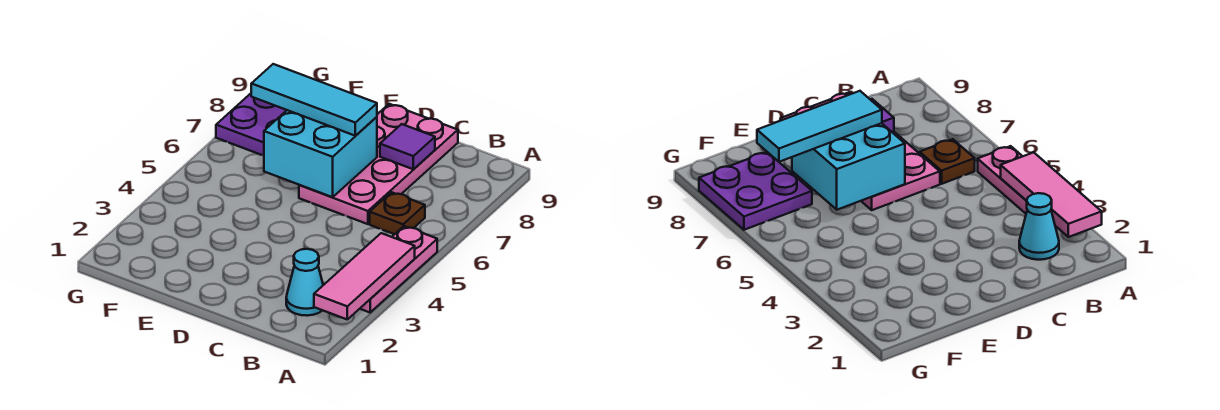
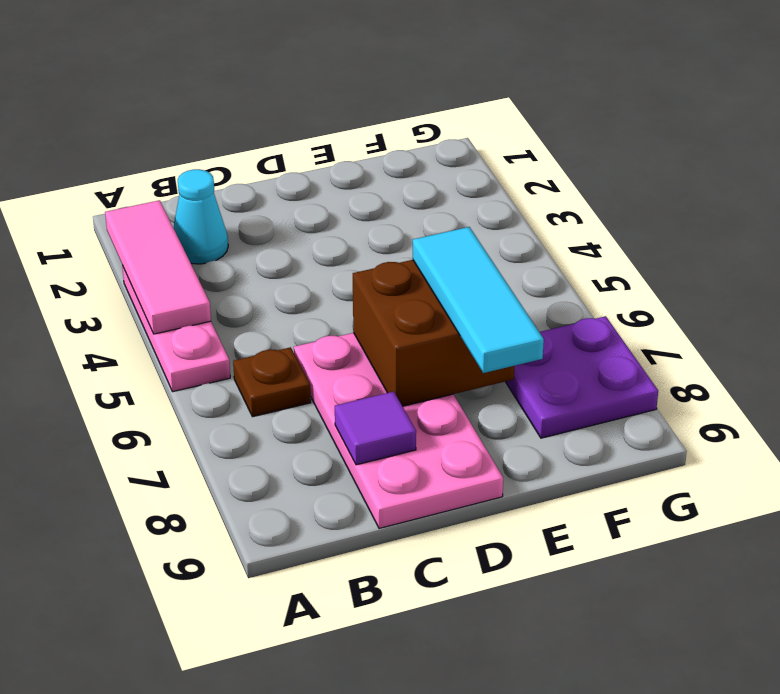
cyan brick D6:E7 level 2 -> brown brick D6:E7 level 2
cyan tile D7:F7 level 3 -> cyan tile E6:E8 level 3

